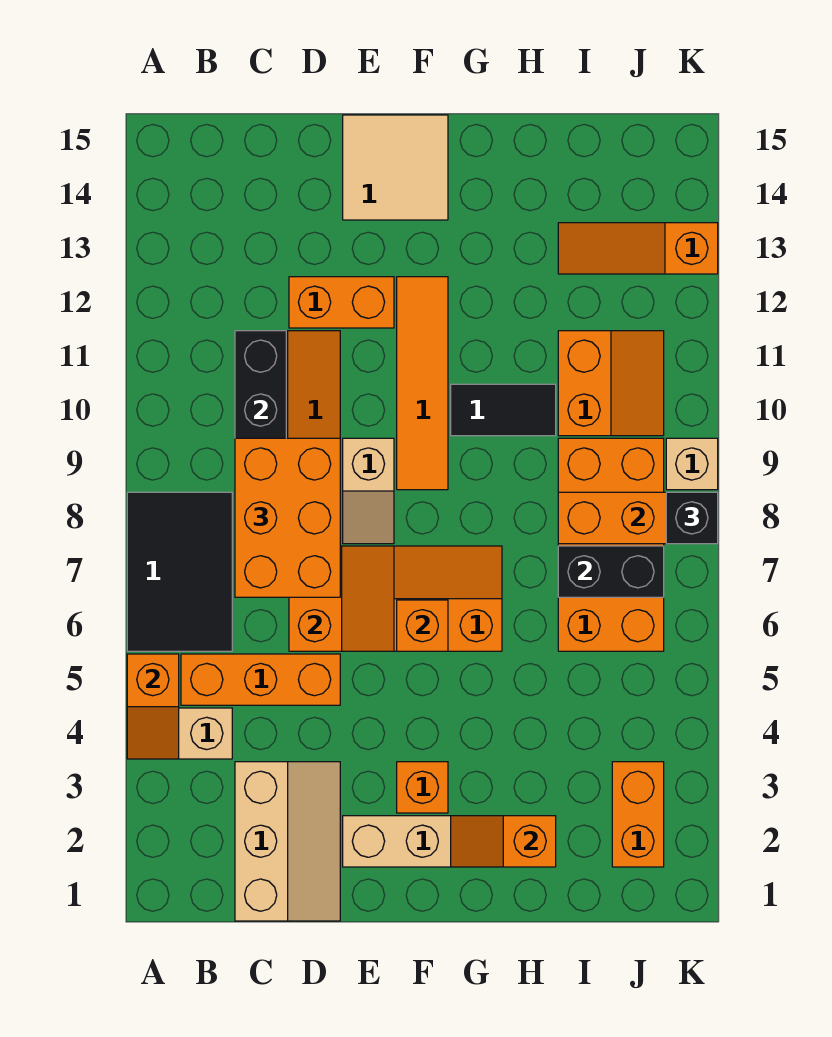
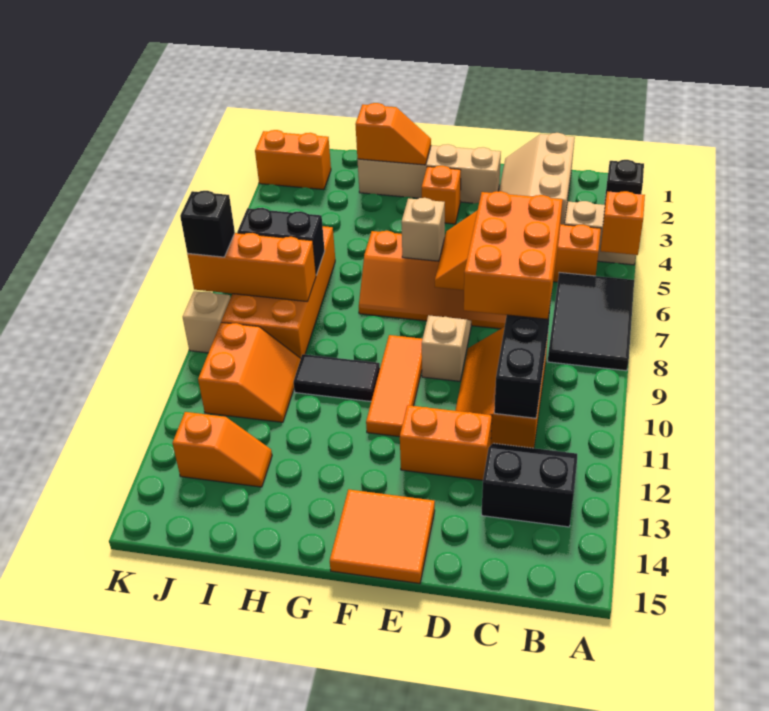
none -> black brick A2 level 1
none -> black slope B12:C13 level 1 top 13
tan tile E14:F15 level 1 -> orange tile E14:F15 level 1
orange brick F6 level 2 -> tan brick F6 level 2
orange tile F9:F12 level 1 -> orange tile F9:F11 level 1
orange slope I10:J11 level 1 top I -> orange slope I10:J11 level 1 top J
orange slope I13:K13 level 1 top K -> orange slope I13:J13 level 1 top J
orange brick J2:J3 level 1 -> orange brick J2:K2 level 1

